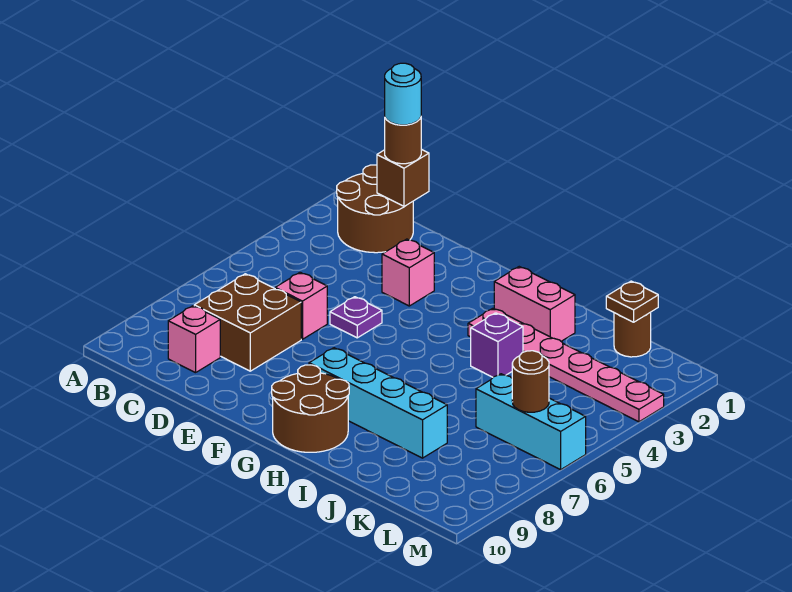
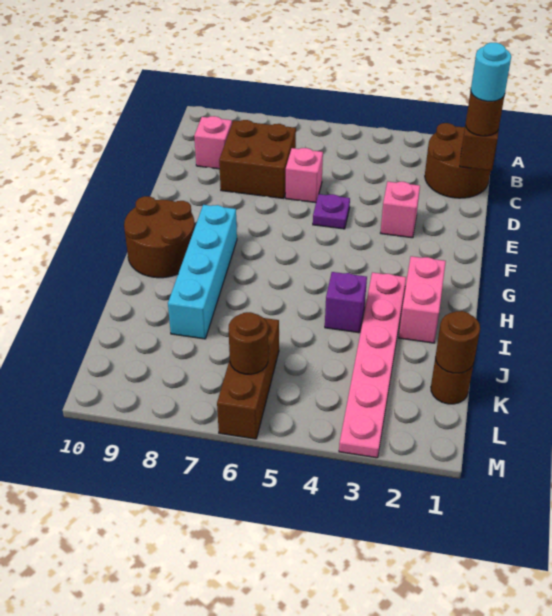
brown plate K1 level 2 -> brown round brick K1 level 2
cyan brick K6:M6 level 1 -> brown brick K6:M6 level 1

